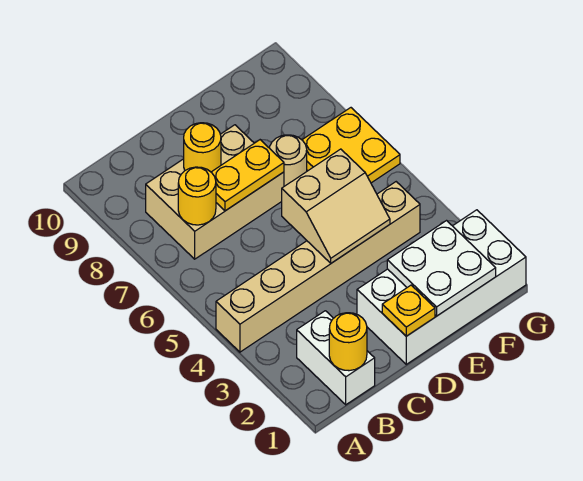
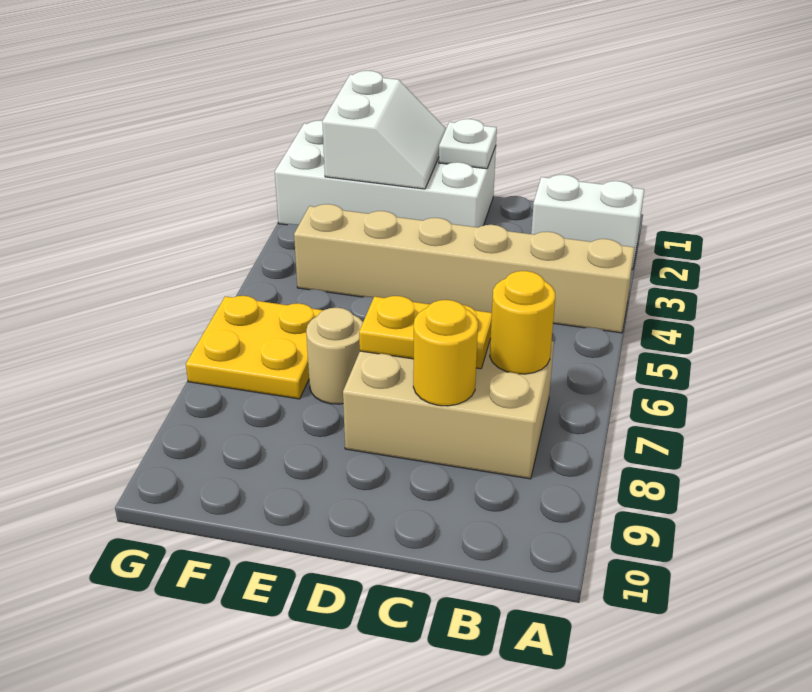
white brick B1:B2 level 1 -> white brick A2:B2 level 1
yellow round brick B1 level 2 -> none
yellow plate D1 level 2 -> white plate D1 level 2
tan slope D4:E5 level 2 top 5 -> none
white plate E1:F2 level 2 -> white slope E1:F2 level 2 top F

